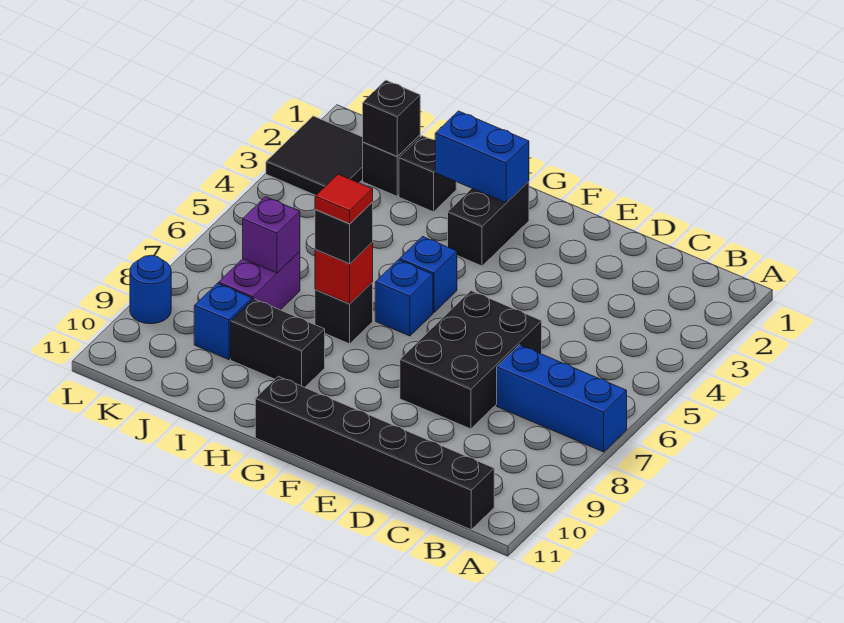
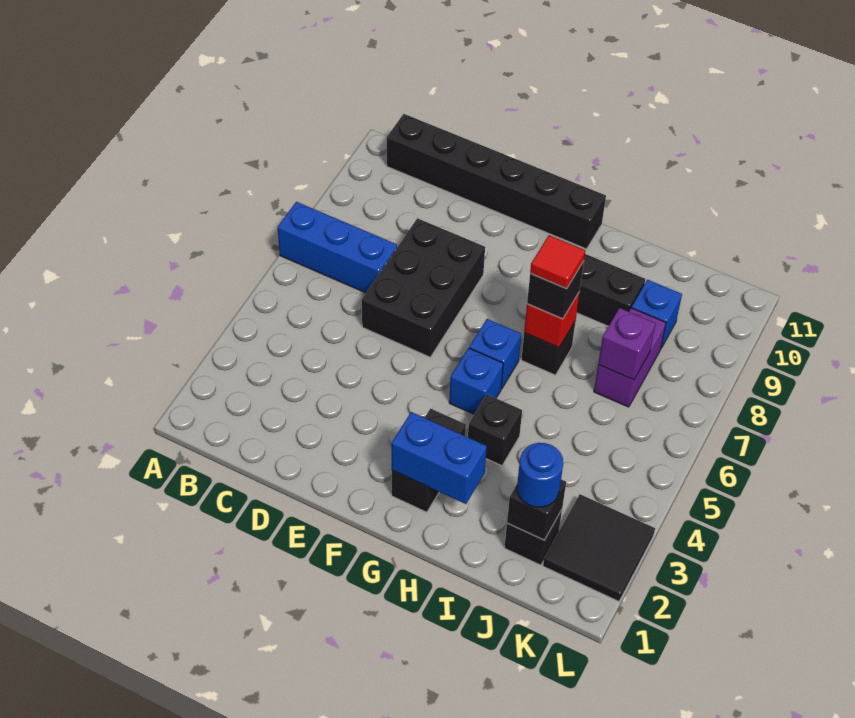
black brick I2 level 1 -> black brick H4 level 1
blue round brick L9 level 1 -> blue round brick J2 level 3

